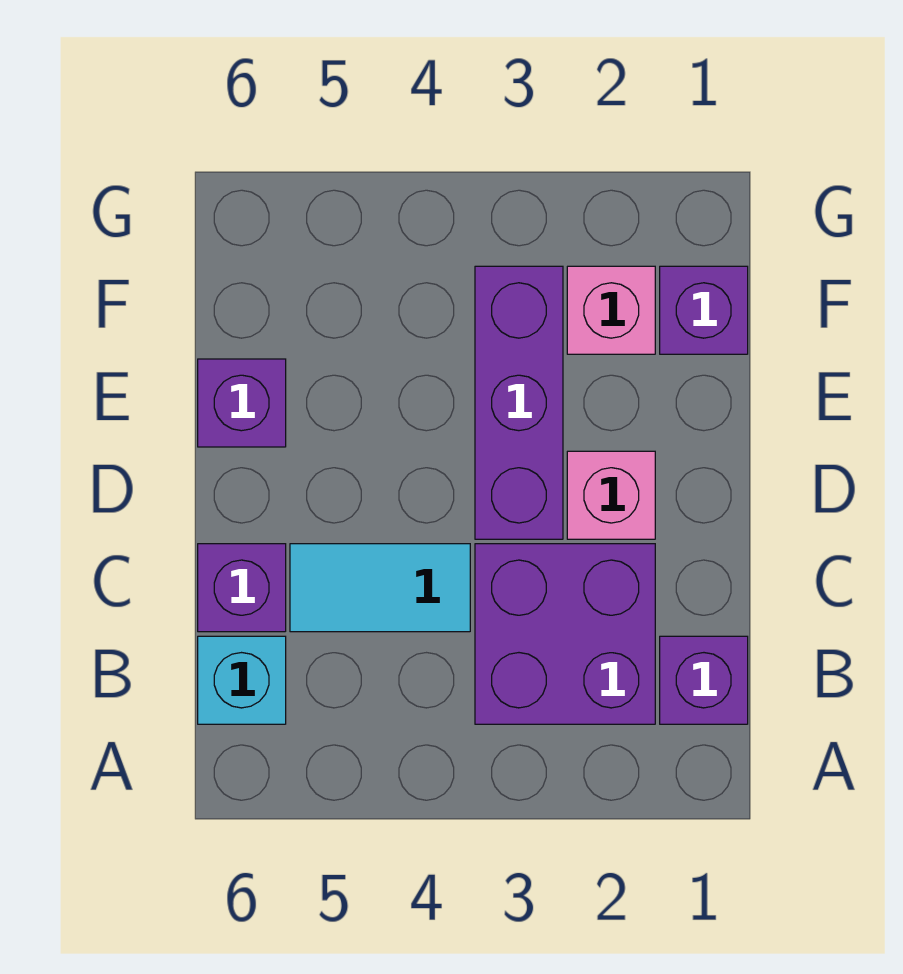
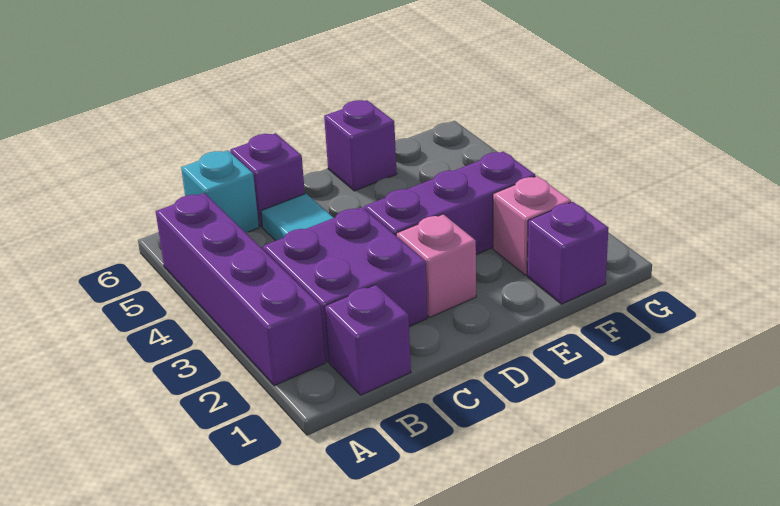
none -> purple brick A2:A5 level 1

